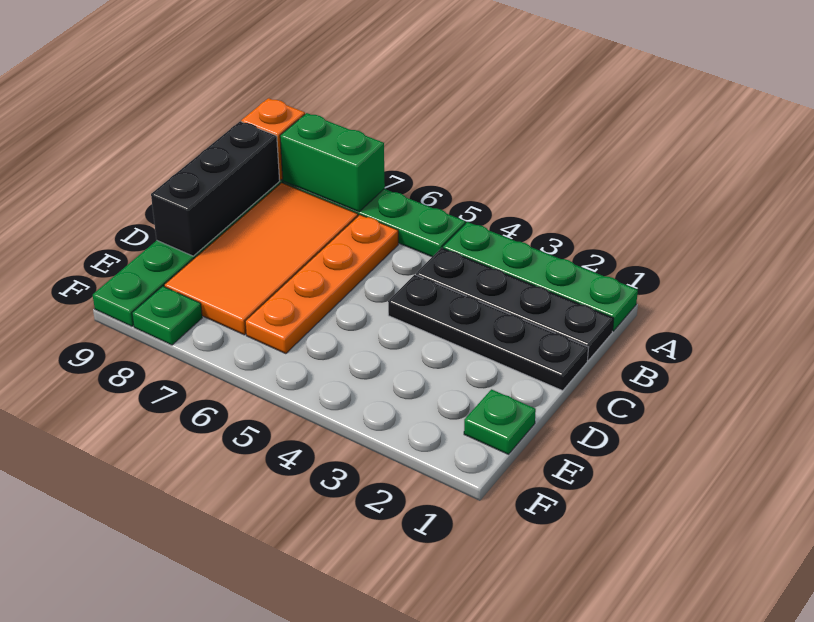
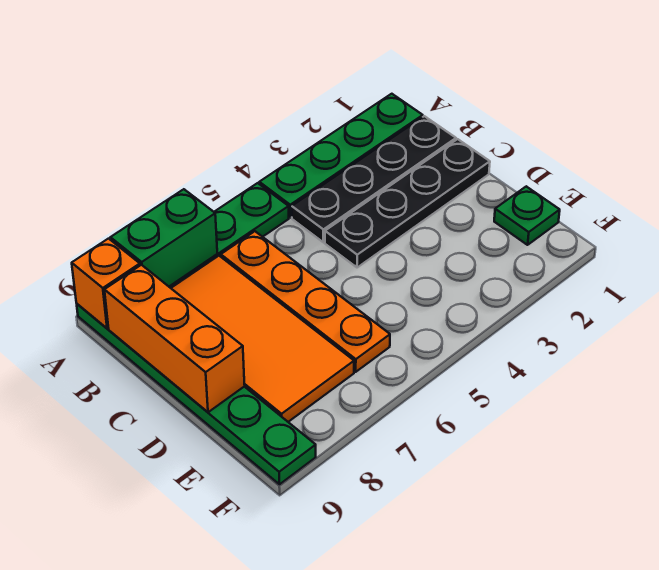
black brick B9:D9 level 2 -> orange brick B9:D9 level 2
green plate F8 level 1 -> none

